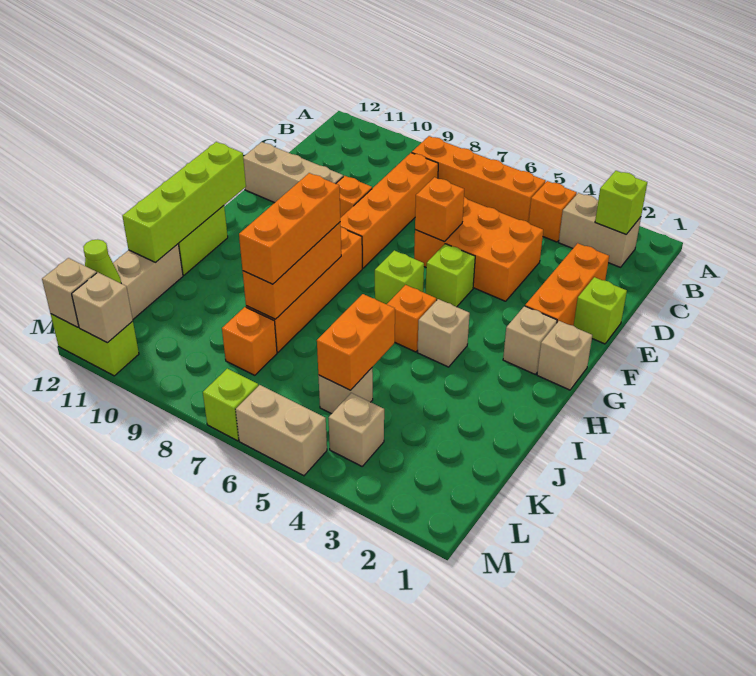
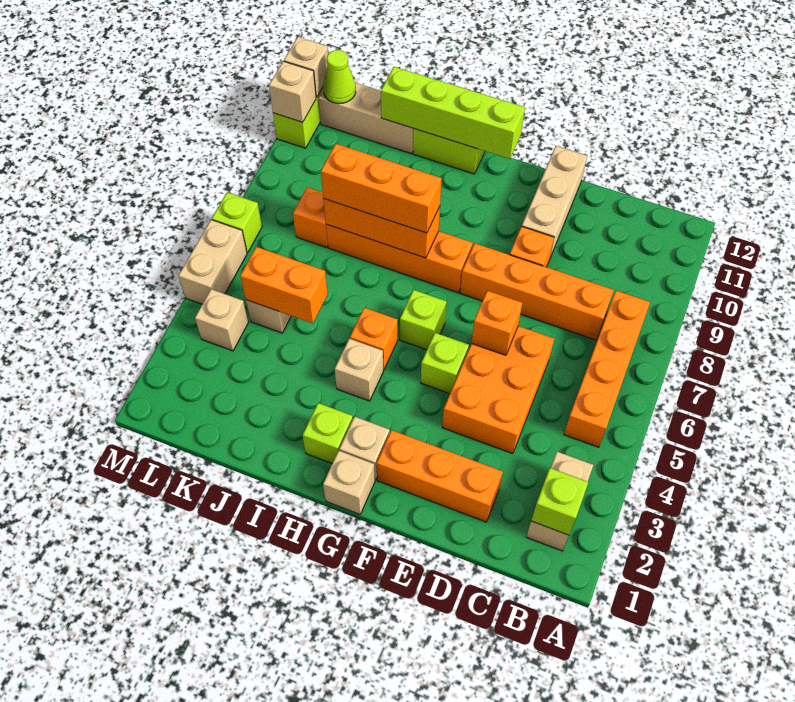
orange brick B4 level 1 -> none
lime brick E1 level 1 -> lime brick H2 level 1

